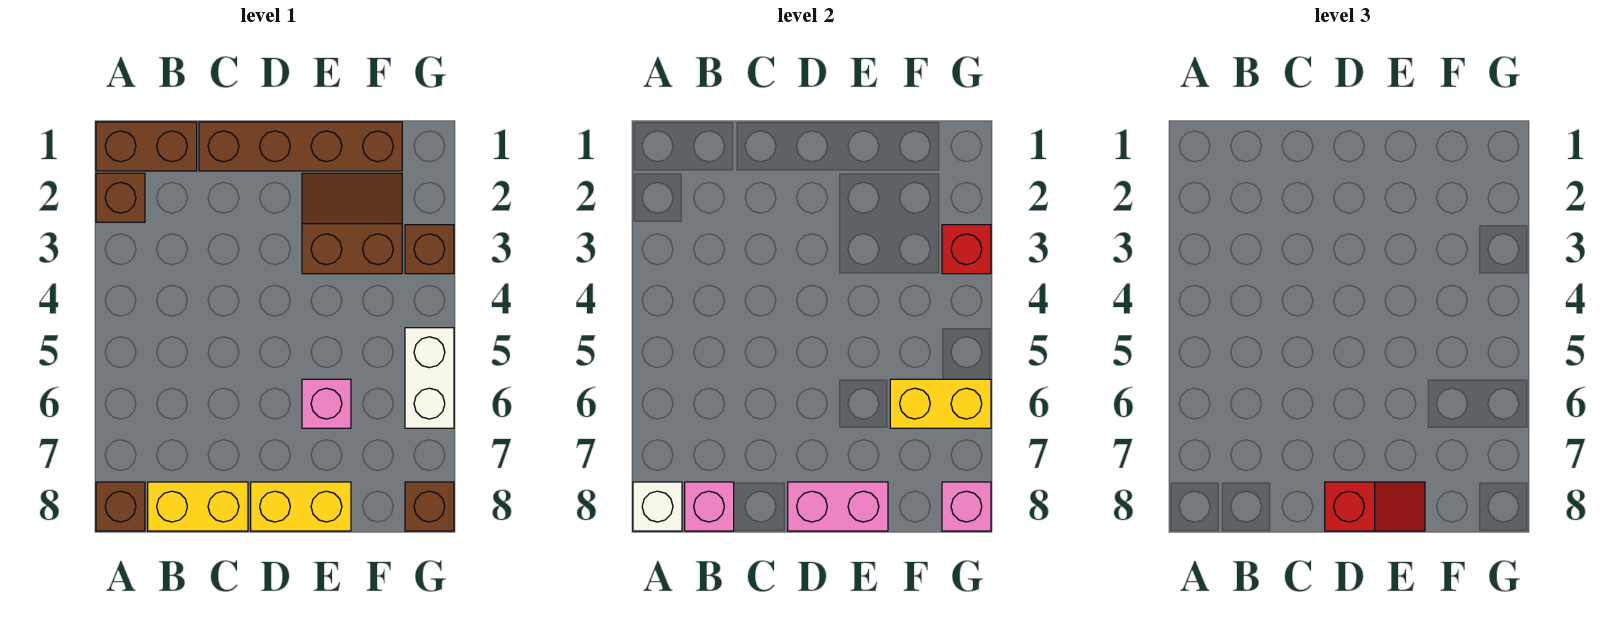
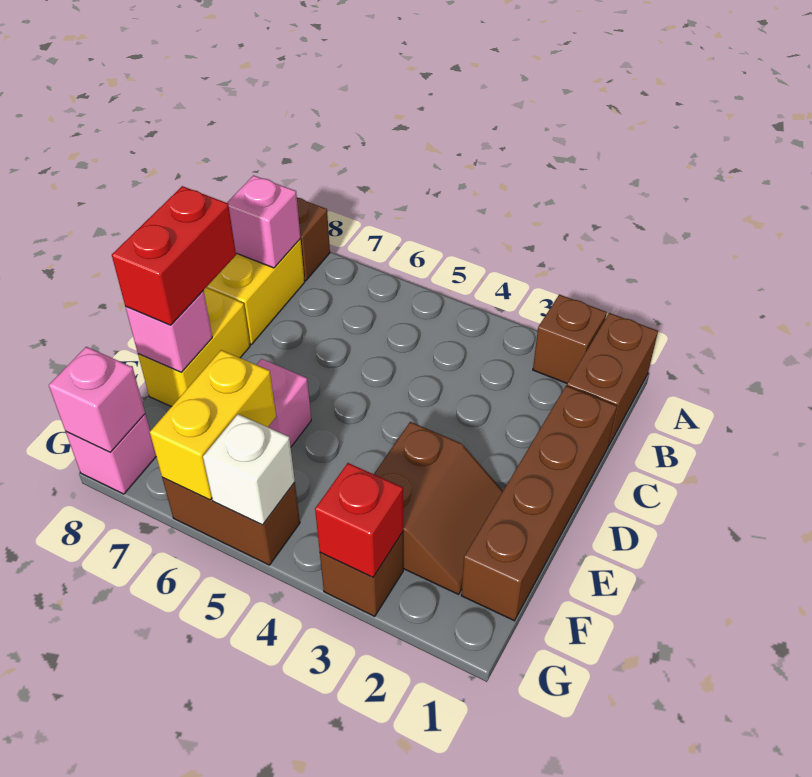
white brick A8 level 2 -> white brick G5 level 2
pink brick D8:E8 level 2 -> pink brick E8 level 2
red slope D8:E8 level 3 top D -> red brick D8:E8 level 3
white brick G5:G6 level 1 -> brown brick G5:G6 level 1
brown brick G8 level 1 -> pink brick G8 level 1

